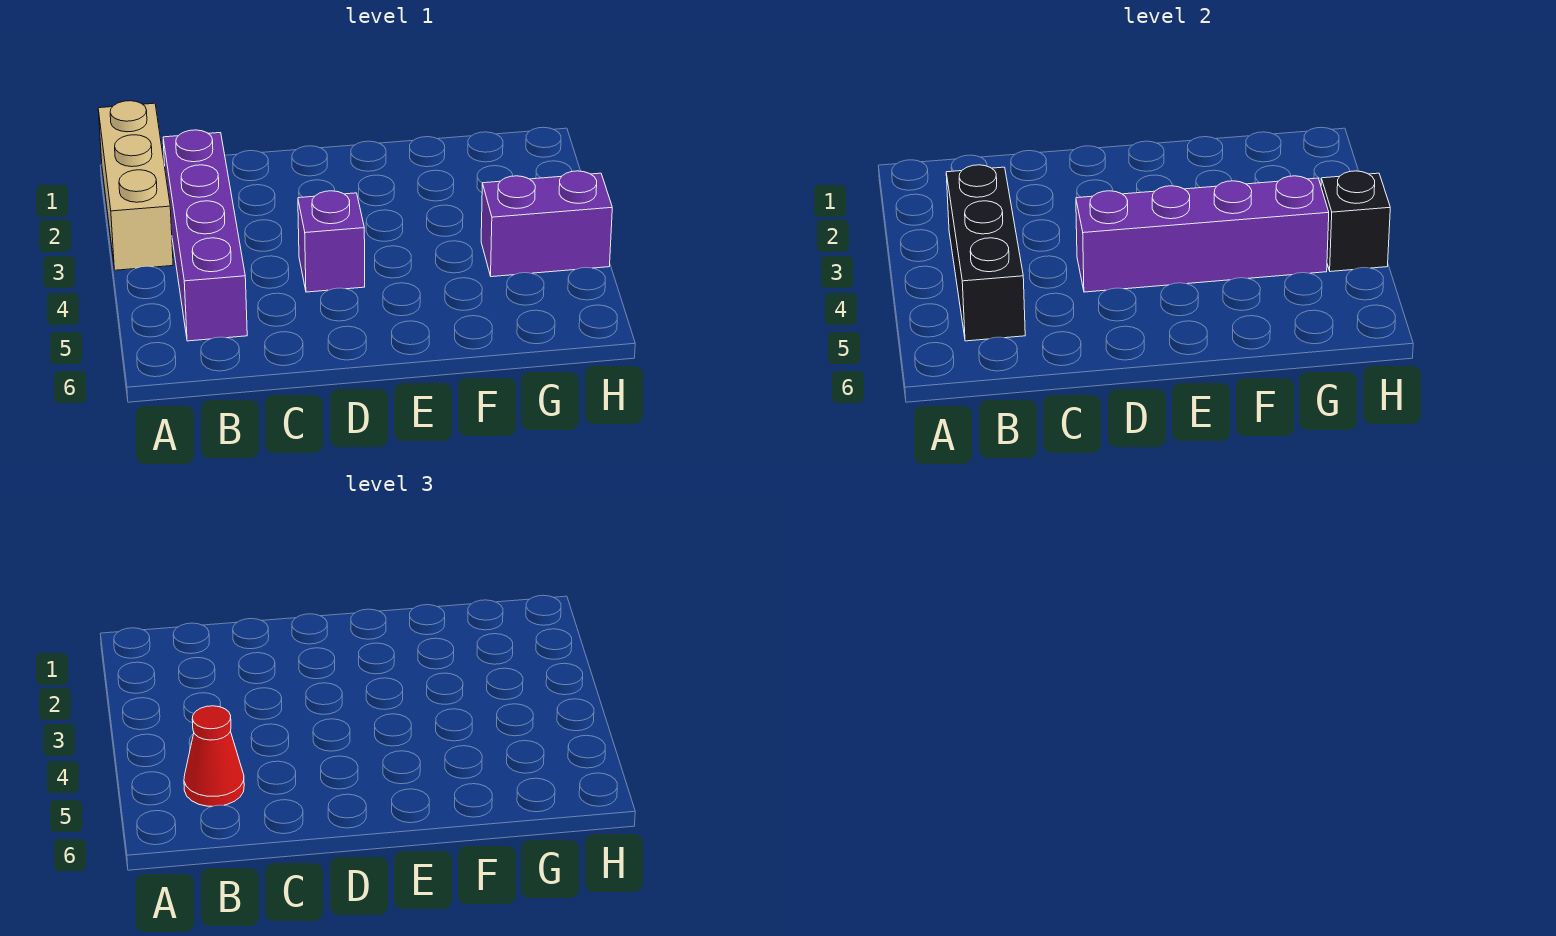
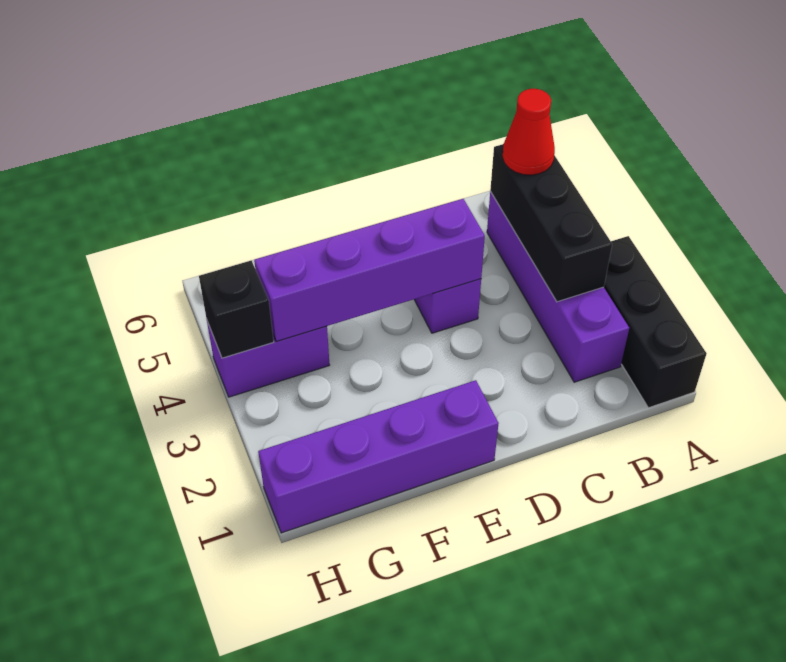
tan brick A1:A3 level 1 -> black brick A1:A3 level 1
none -> purple brick E1:H1 level 1

